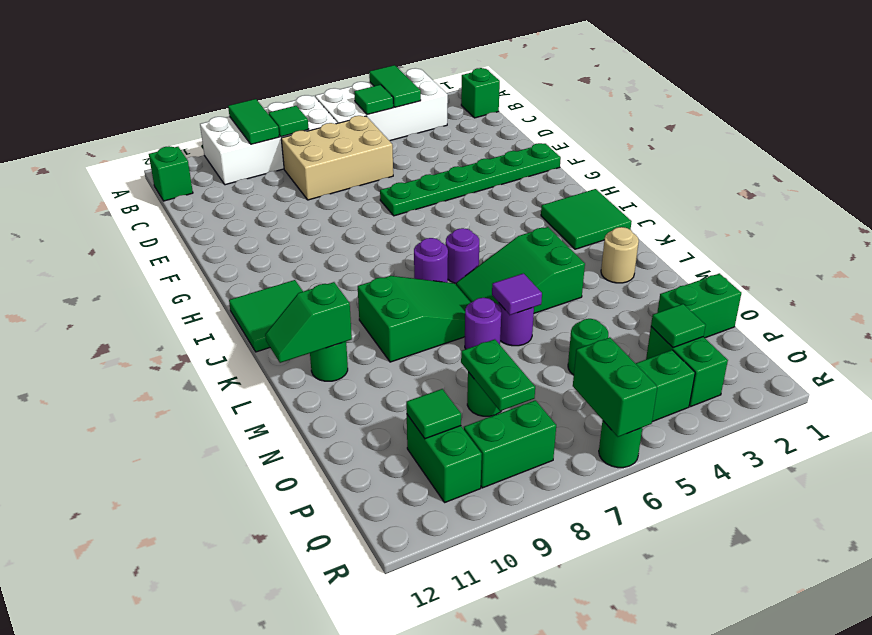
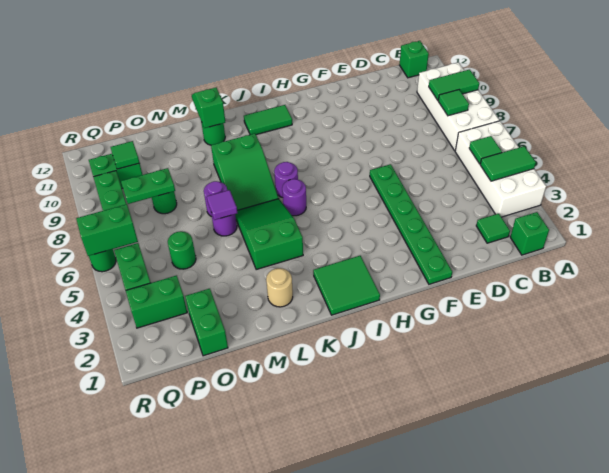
tan brick C6:D8 level 1 -> none
green tile I11:J12 level 1 -> green tile I11:J11 level 1
green tile P3 level 2 -> green tile C2 level 1

